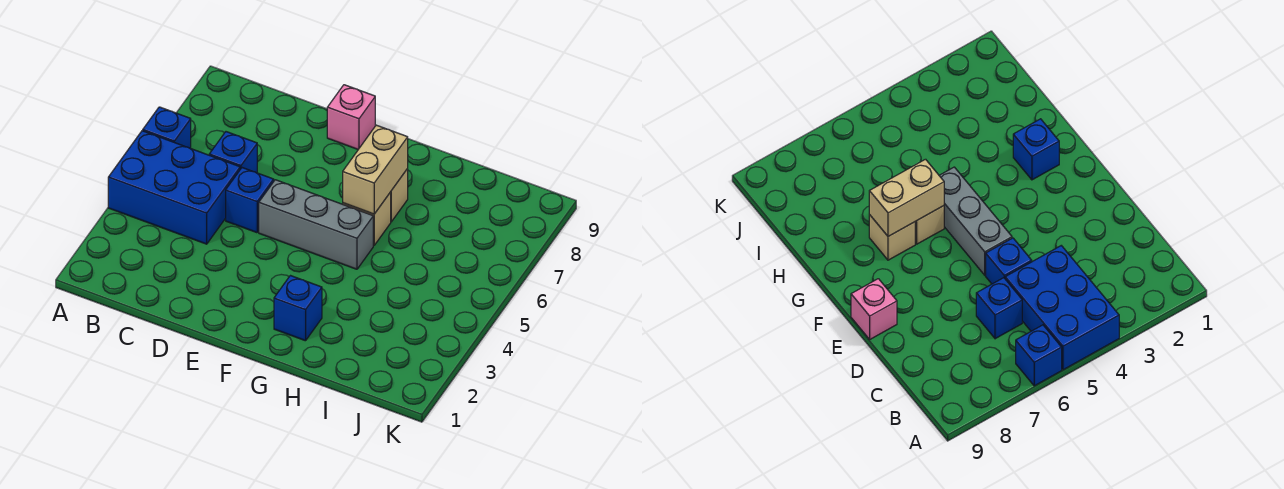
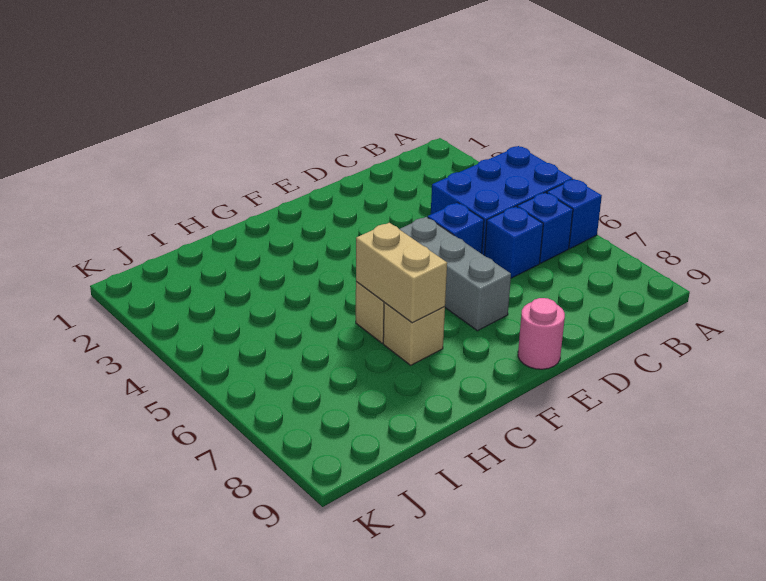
grey brick E5:G5 level 1 -> grey brick E5:E7 level 1
pink brick E9 level 1 -> pink round brick E9 level 1
blue brick G2 level 1 -> blue brick B6 level 1

